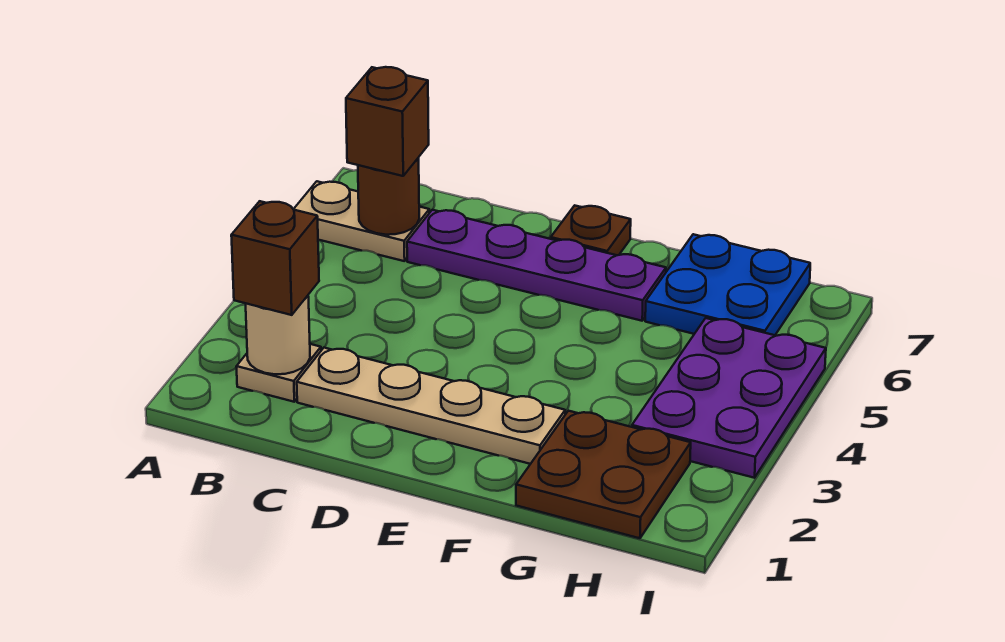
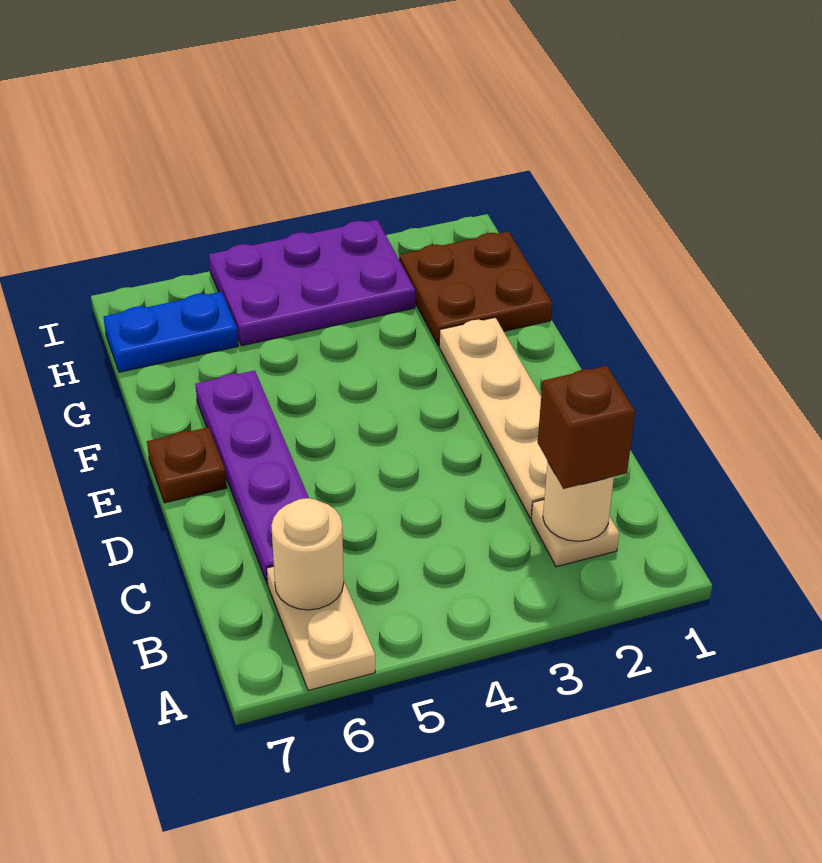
brown round brick B6 level 2 -> tan round brick B6 level 2
brown brick B6 level 3 -> none
blue plate G6:H7 level 1 -> blue plate H6:H7 level 1

